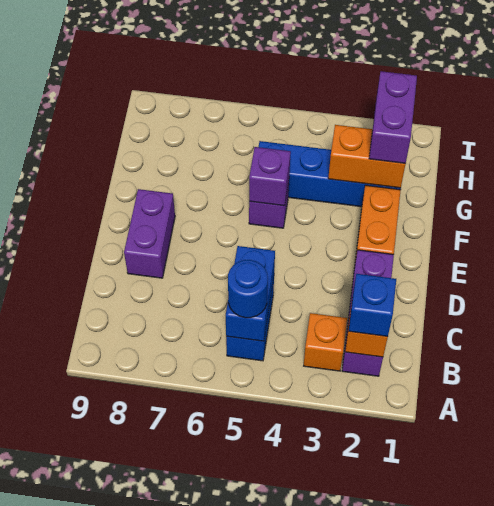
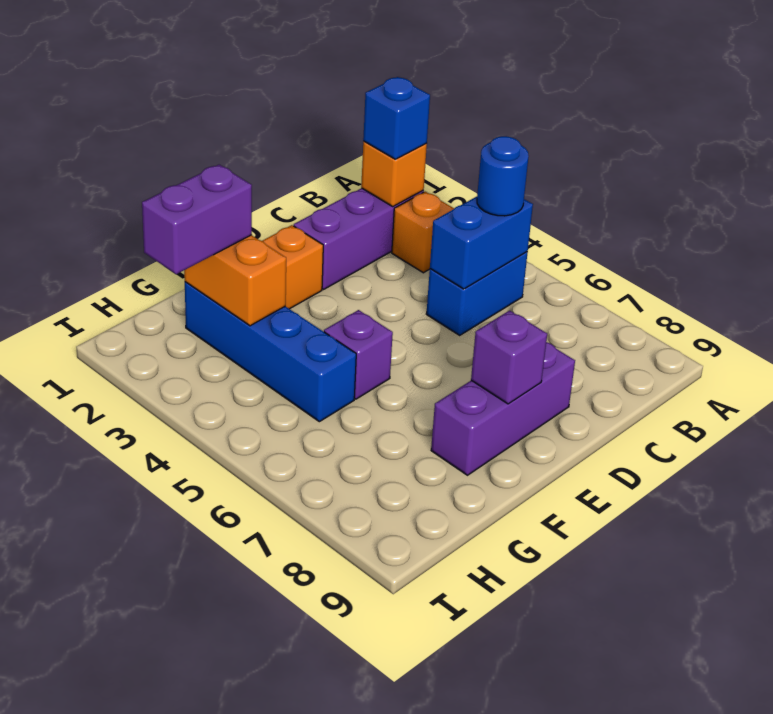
purple brick D8:E8 level 1 -> purple brick D8:F8 level 1
purple brick F5 level 2 -> purple brick E8 level 2

